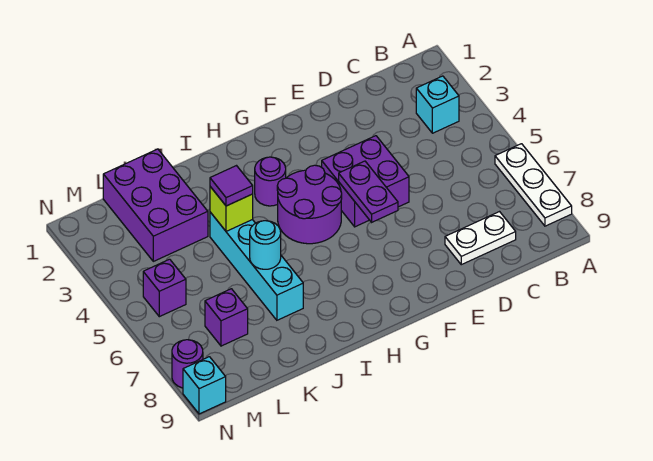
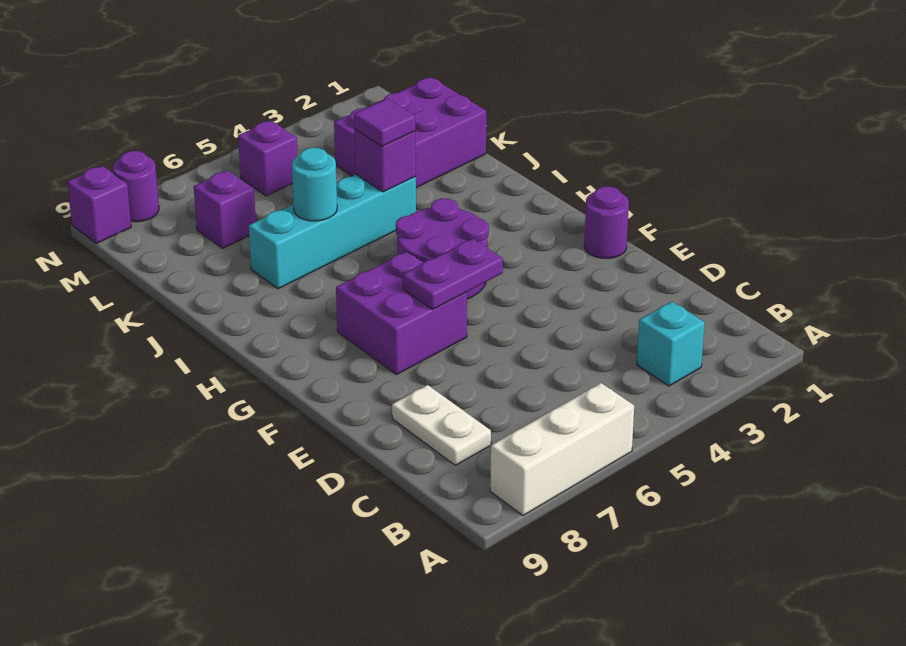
white plate A6:A8 level 1 -> white brick A6:A8 level 1
purple brick E4:F5 level 1 -> purple brick F6:G7 level 1
purple round brick H3 level 1 -> purple round brick F1 level 1
lime brick J4 level 2 -> purple brick J4 level 2
cyan brick N9 level 1 -> purple brick N9 level 1

